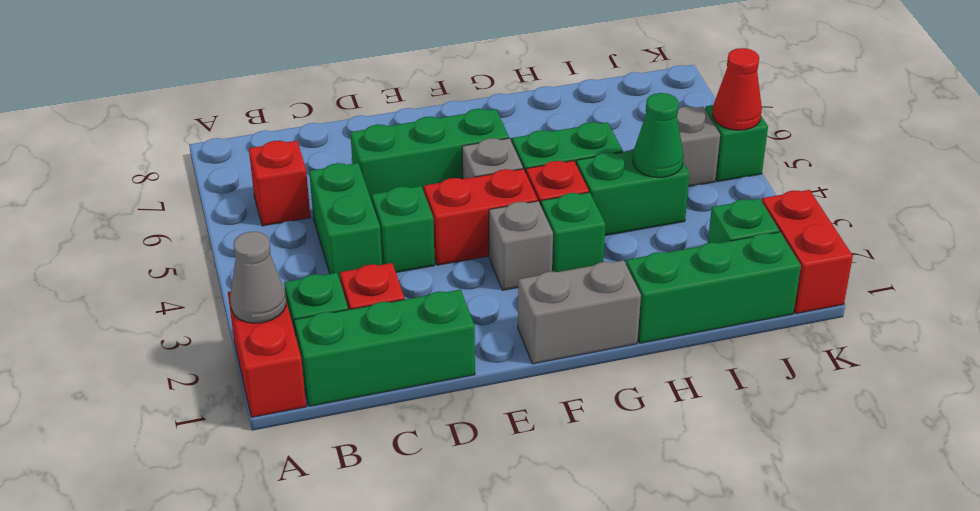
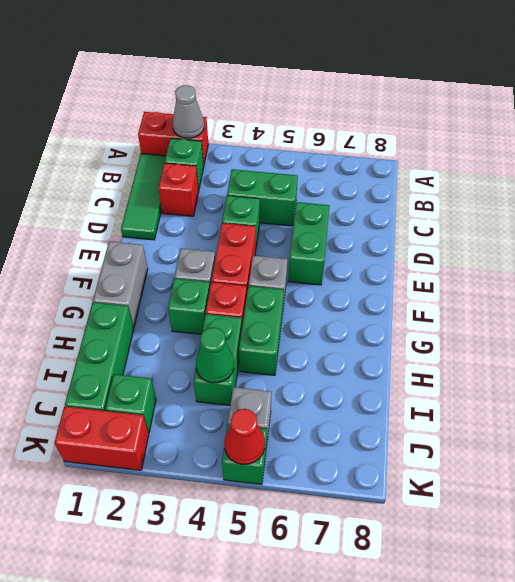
green brick B1:D1 level 1 -> green tile B1:D1 level 1
red brick B6 level 1 -> none
green brick D6:F6 level 1 -> green brick D6:E6 level 1

